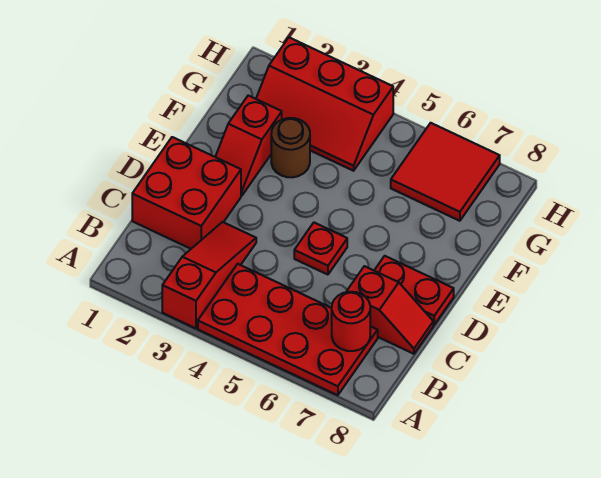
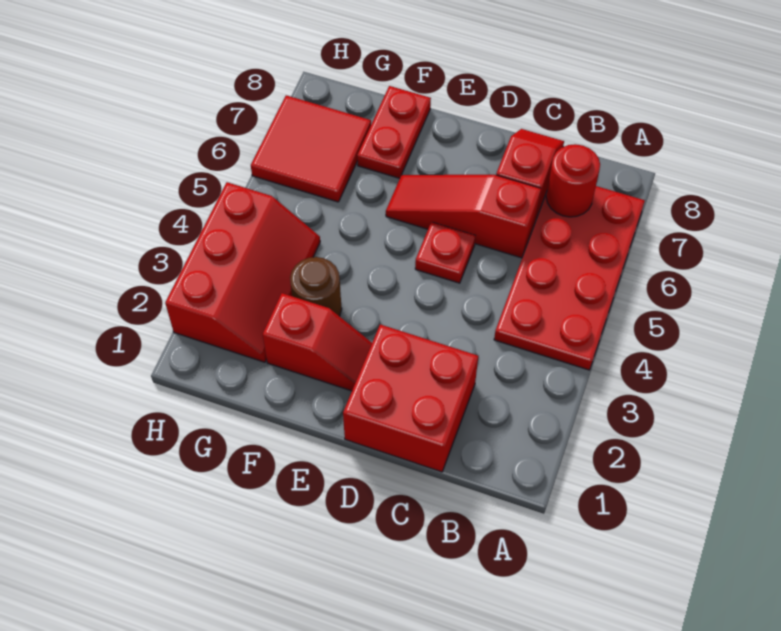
red slope A3:C3 level 1 top A -> red slope C6:E6 level 1 top C
red plate D7:D8 level 1 -> red plate F7:F8 level 1

